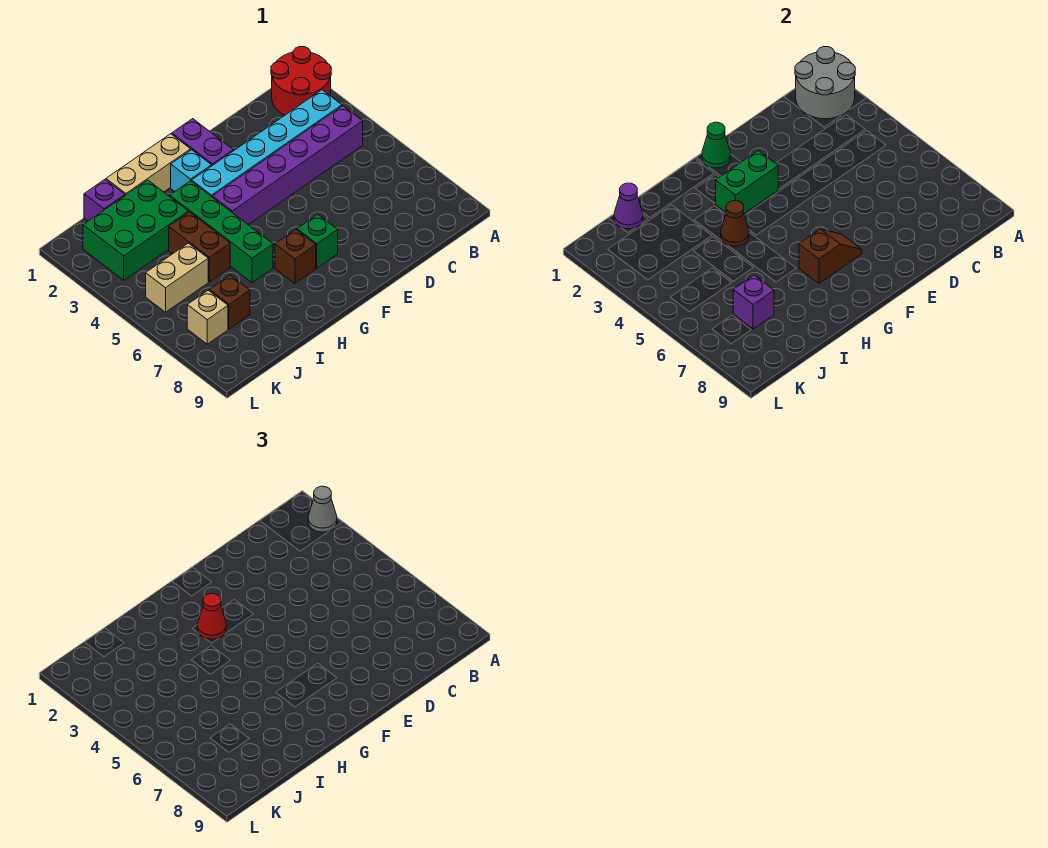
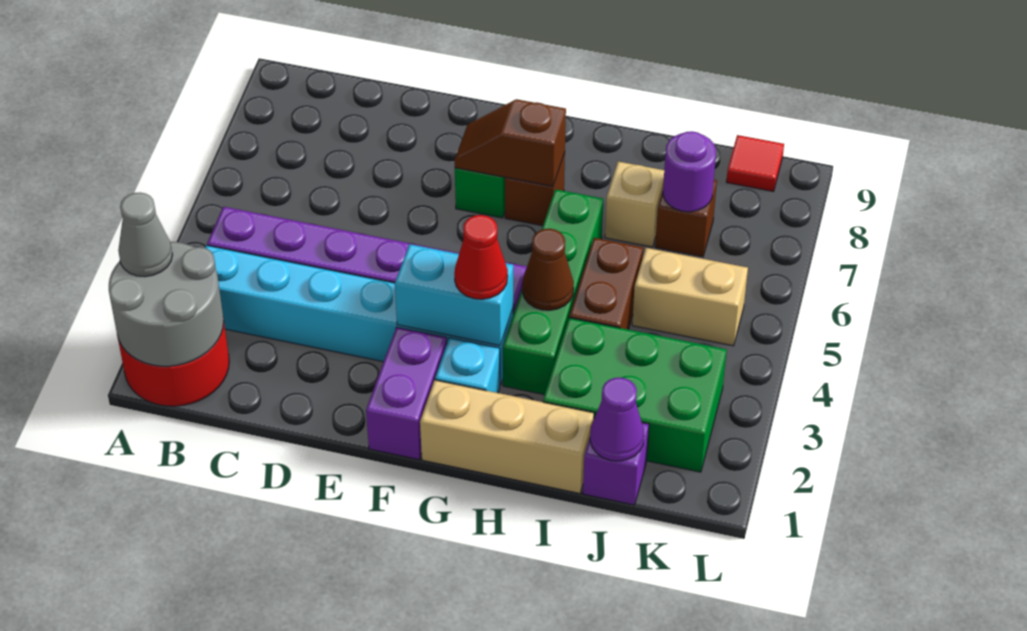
green cone F1 level 2 -> none
green brick F3:G3 level 2 -> cyan brick F3:G3 level 2
purple brick J7 level 2 -> purple round brick J7 level 2
tan brick K7 level 1 -> tan brick I7 level 1
none -> red tile K9 level 1

